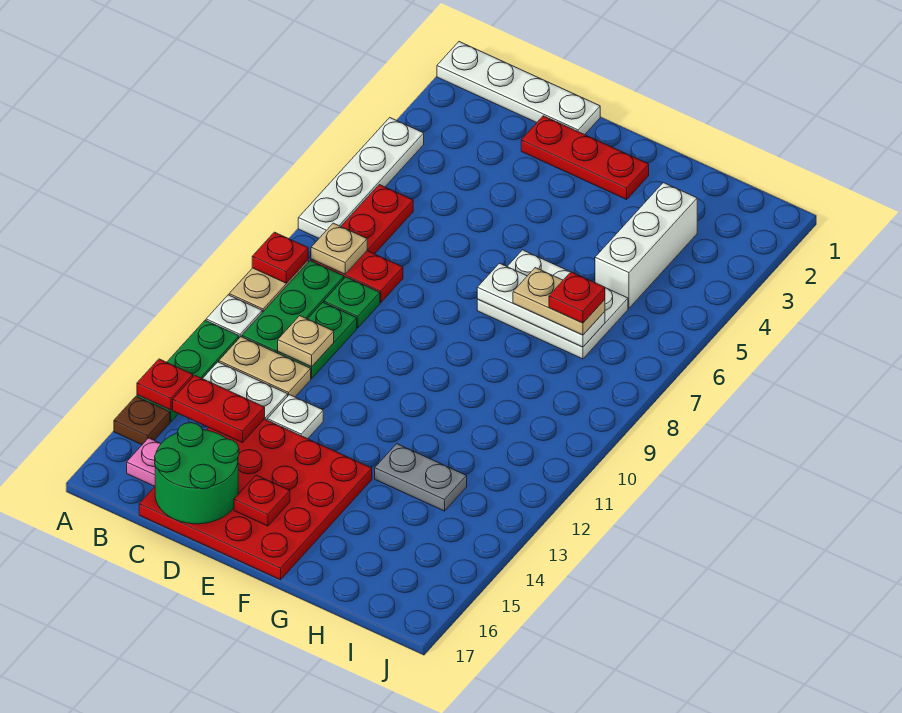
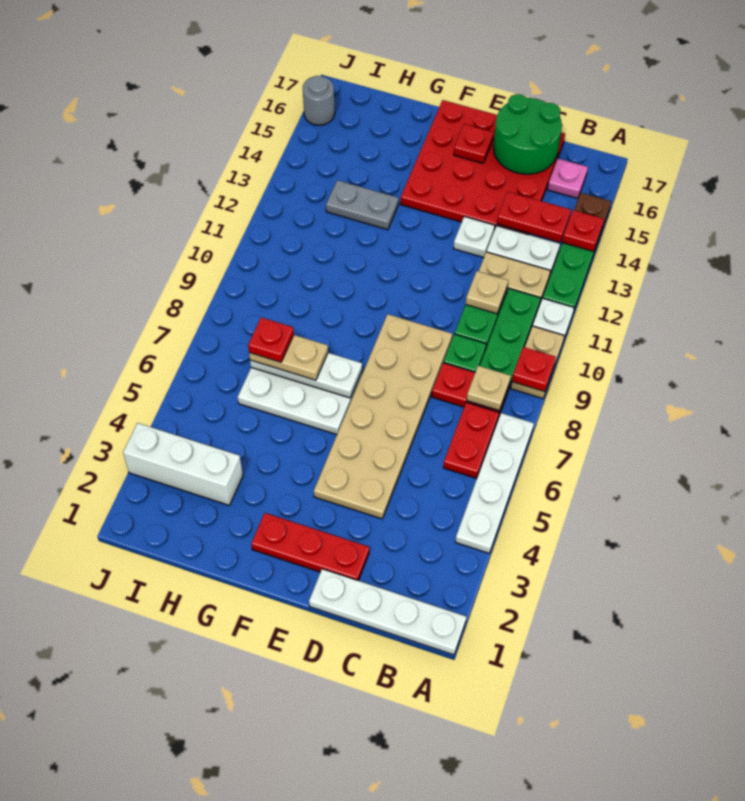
none -> tan plate D4:E9 level 1
white brick H3:H5 level 1 -> white brick H3:J3 level 1
none -> grey round brick J16 level 1

